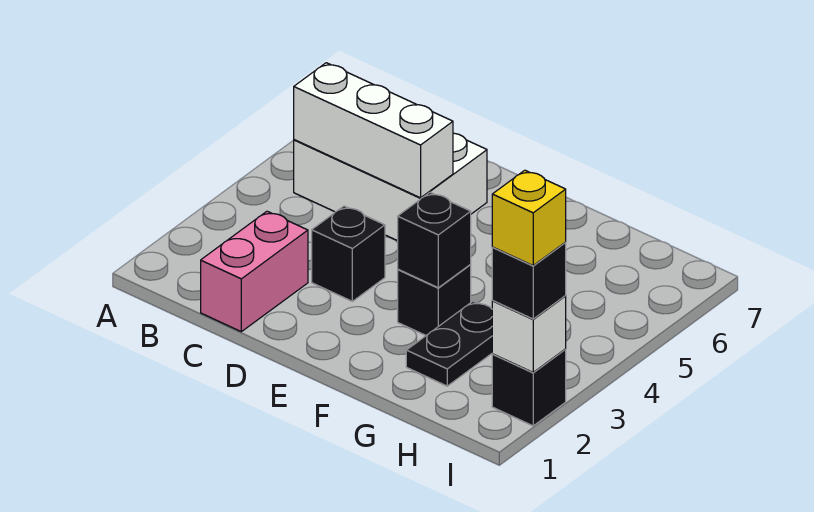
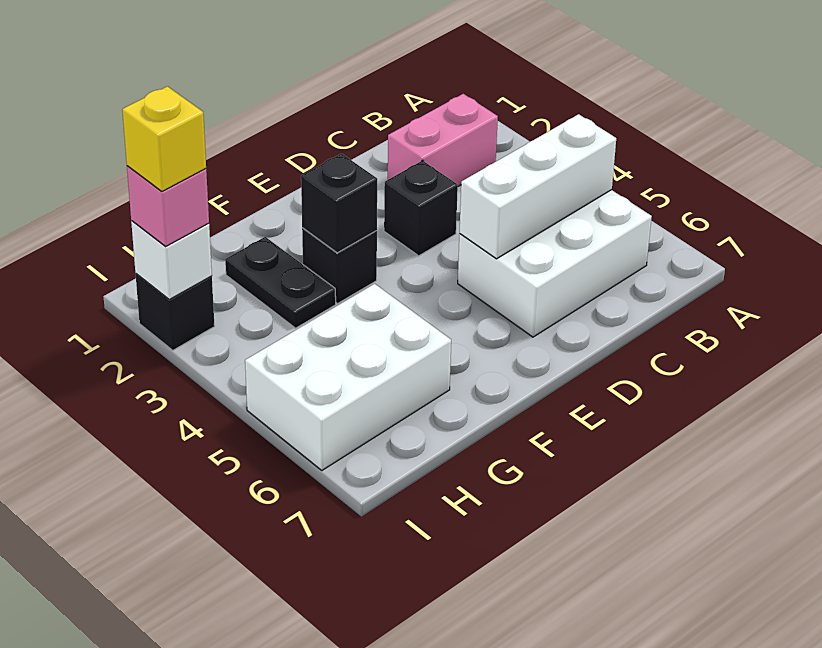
pink brick C1:C2 level 1 -> pink brick B2:C2 level 1
none -> white brick G5:I6 level 1
black brick I2 level 3 -> pink brick I2 level 3

